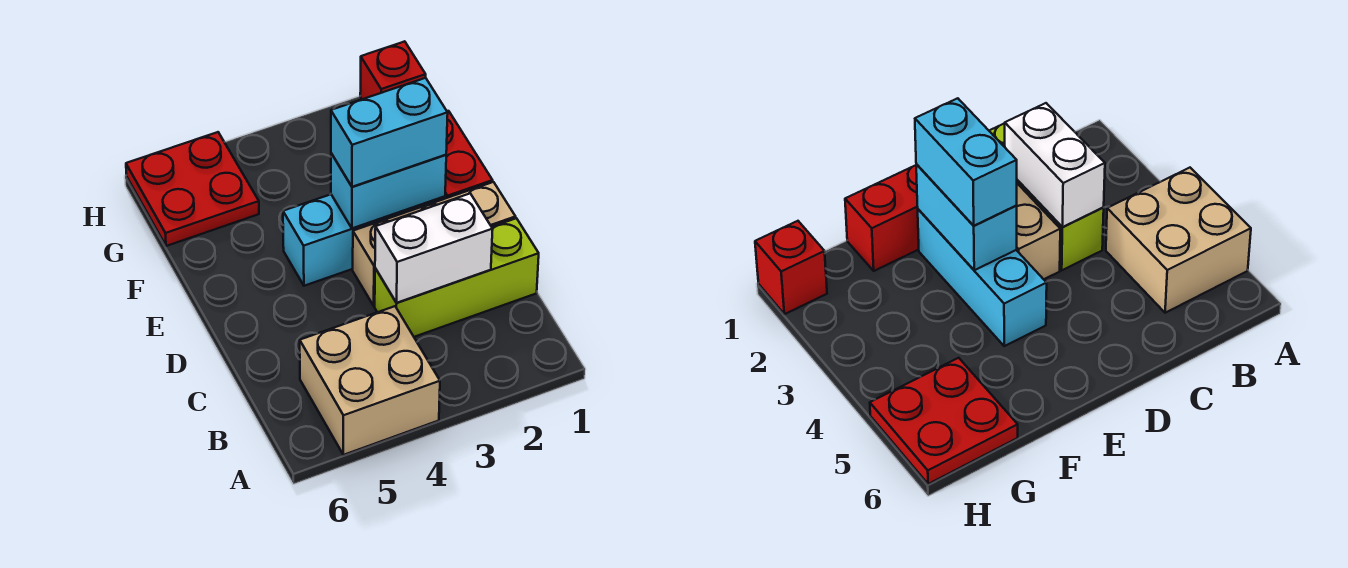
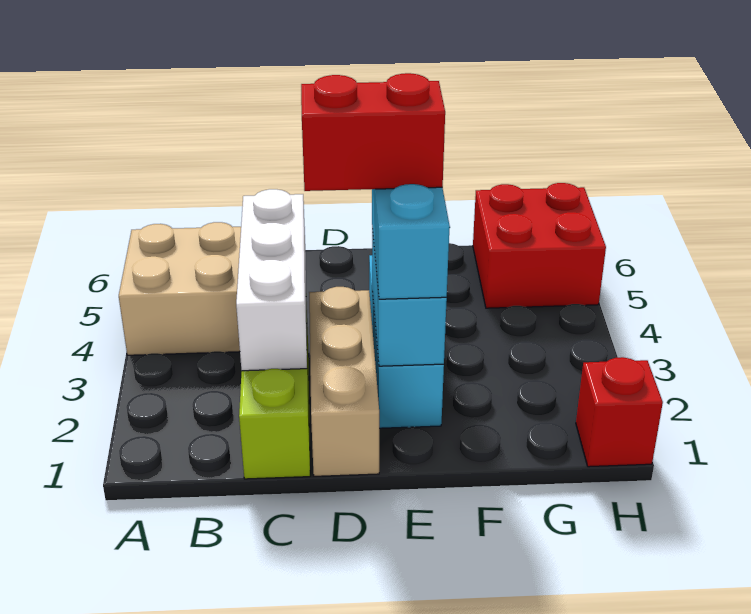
white brick C2:C3 level 2 -> white brick C2:C4 level 2
red brick E1:F1 level 1 -> red brick D3:E3 level 4
red plate G5:H6 level 1 -> red brick G5:H6 level 1

